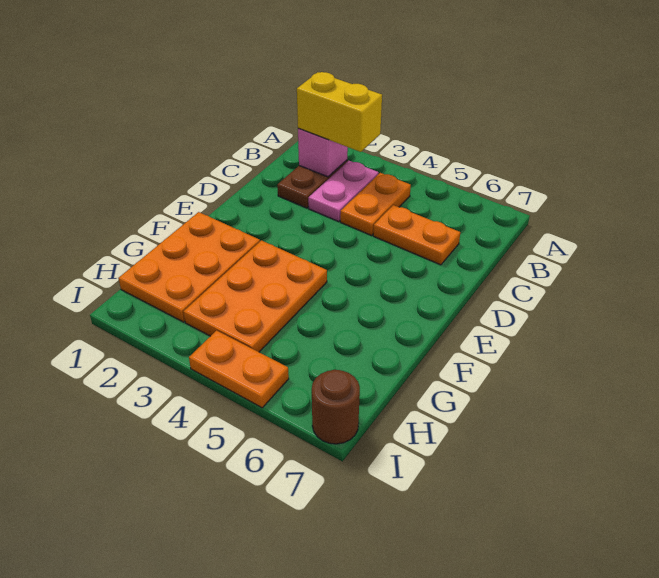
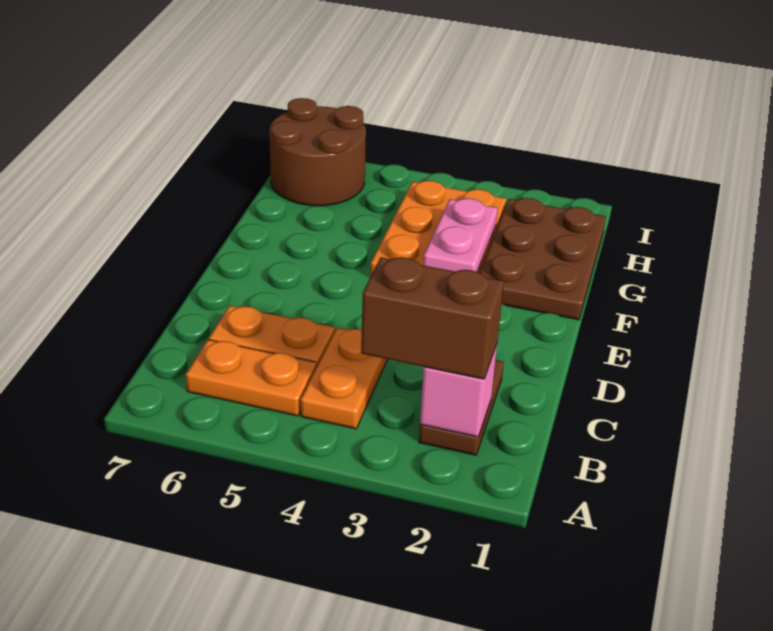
yellow brick B2:B3 level 3 -> brown brick B2:B3 level 3
pink plate B3:C3 level 1 -> pink plate F3:G3 level 2
orange plate F1:H2 level 1 -> brown plate F1:H2 level 1
orange plate I4:I5 level 1 -> orange plate B5:B6 level 1
brown round brick I7 level 1 -> brown round brick H6:I7 level 1

